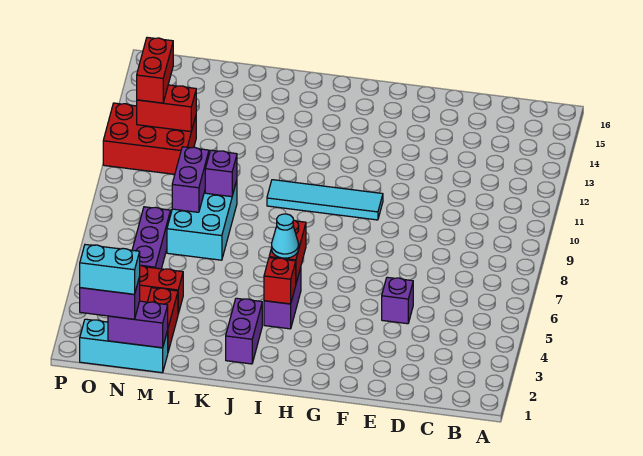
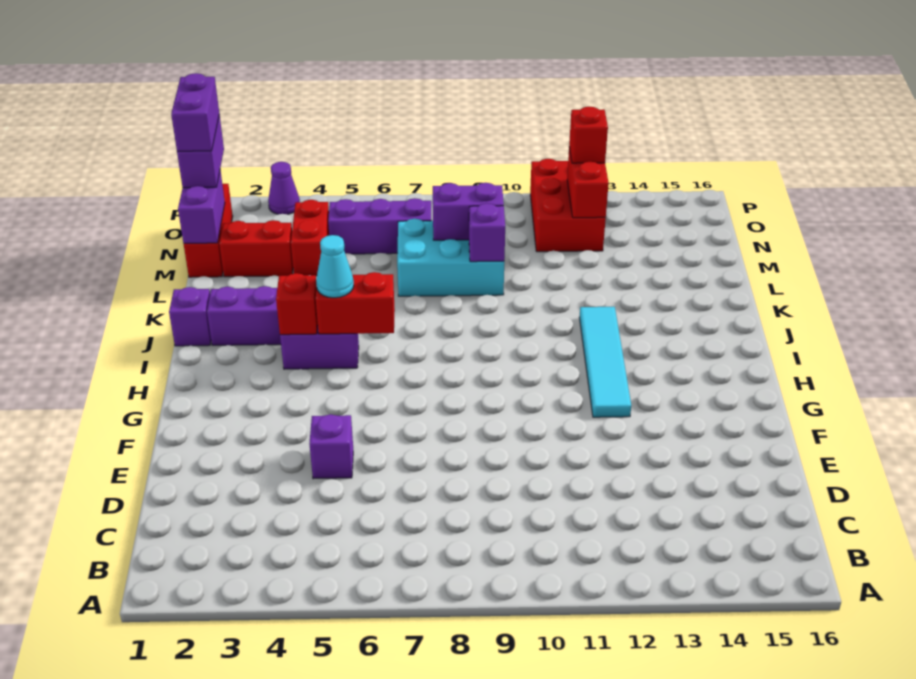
cyan tile G10:J10 level 1 -> cyan tile G12:J12 level 1
none -> purple brick J1 level 1
cyan brick M1:O1 level 1 -> red brick M1:O1 level 1
cyan brick N1:O1 level 4 -> purple brick N1:O1 level 4
red brick O12:O13 level 3 -> red brick O12 level 3
none -> purple cone P3 level 1

